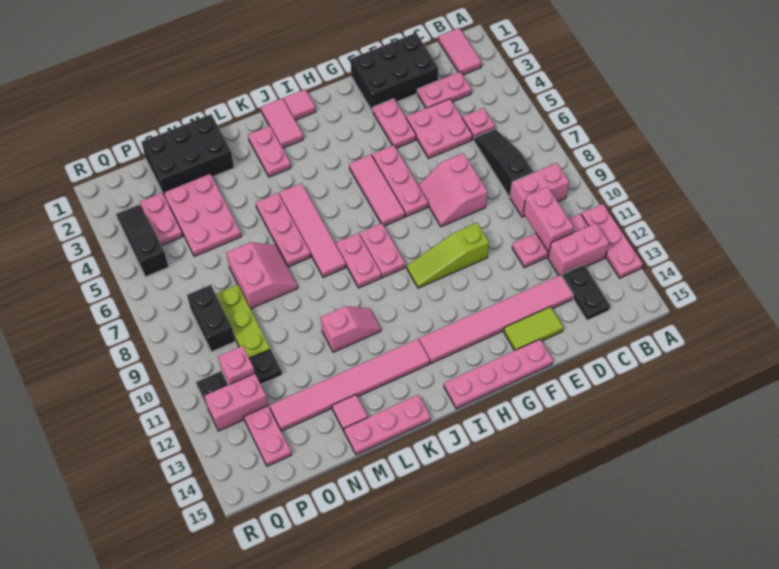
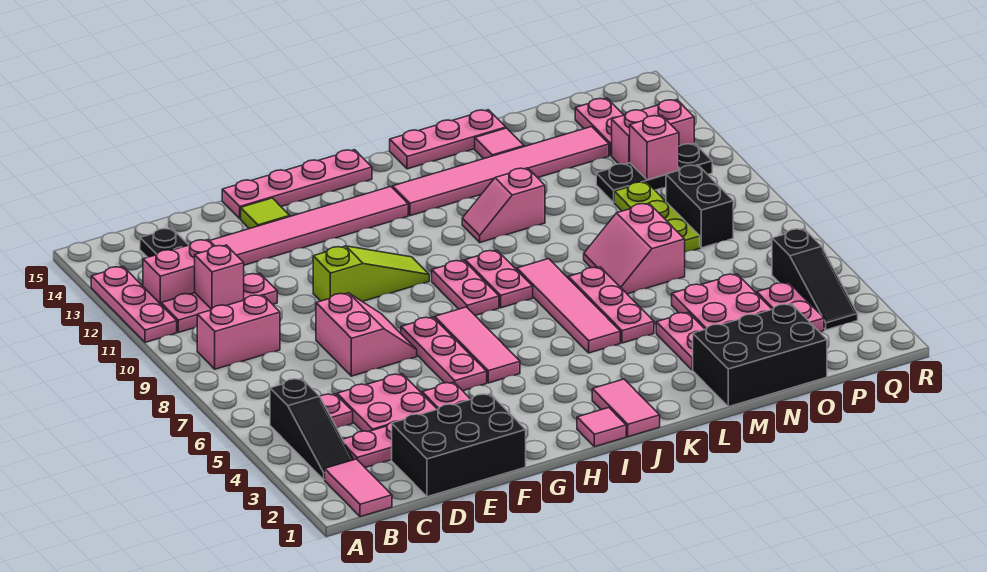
black slope C6:C8 level 1 top 8 -> black slope B3:B5 level 1 top 5
pink brick C10:C11 level 2 -> pink brick C11 level 2
lime tile E14:F14 level 1 -> lime tile F14 level 1
pink plate K2:K3 level 1 -> pink plate M3:M4 level 1

